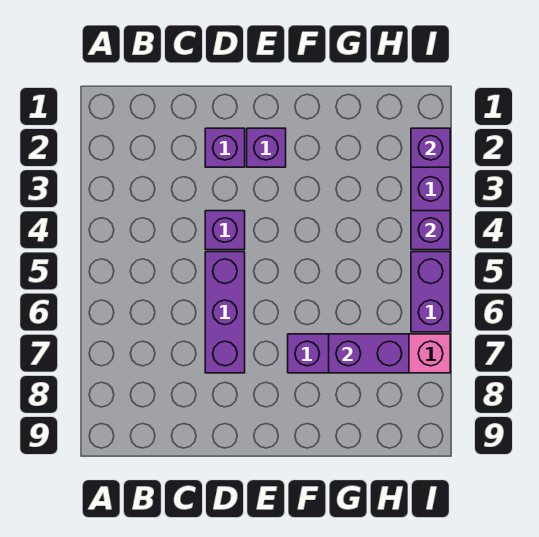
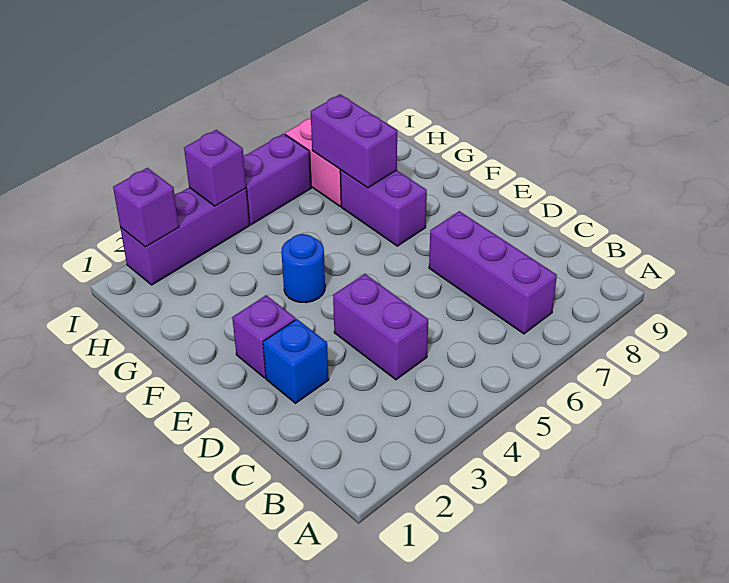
purple brick D2 level 1 -> blue brick D2 level 1
purple brick D4 level 1 -> purple brick C4:D4 level 1
purple brick D5:D7 level 1 -> purple brick B7:D7 level 1
none -> blue round brick F4 level 1

